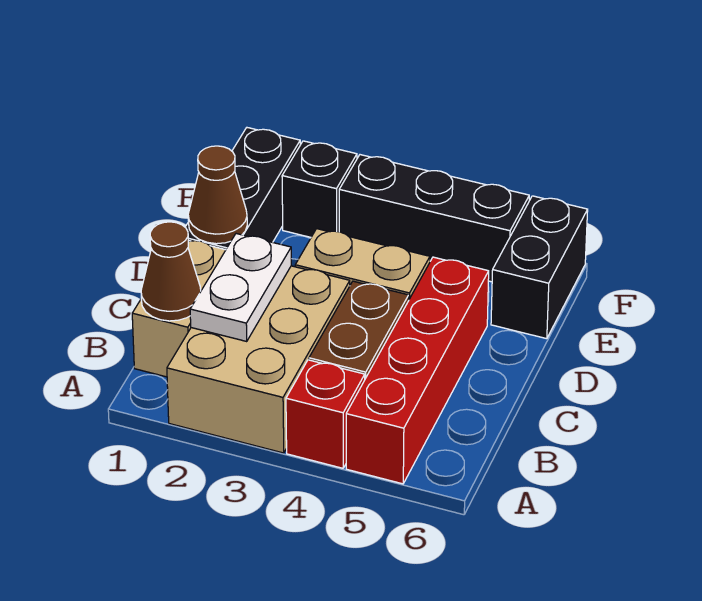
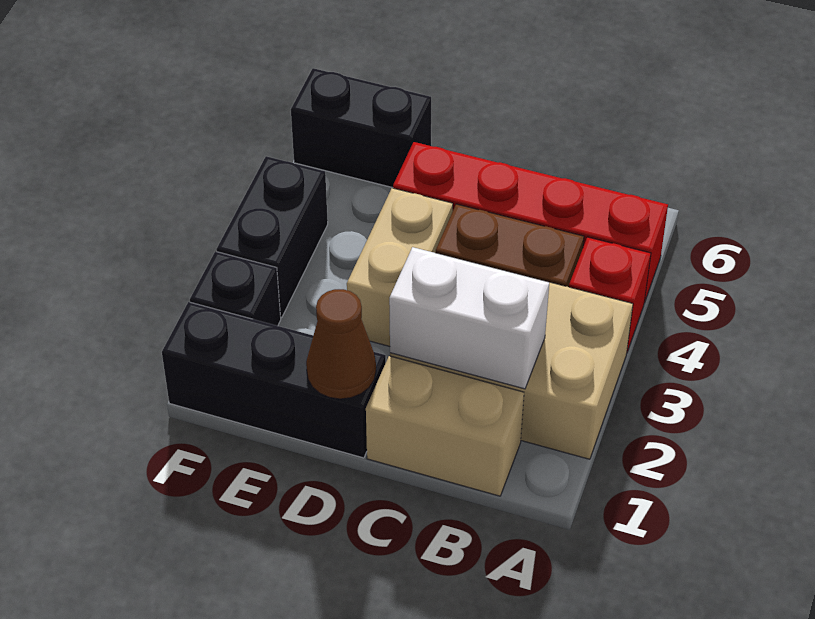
brown cone B1 level 2 -> none
white plate B2:C2 level 2 -> white brick B2:C2 level 2
black brick F3:F5 level 1 -> black brick F3:F4 level 1

